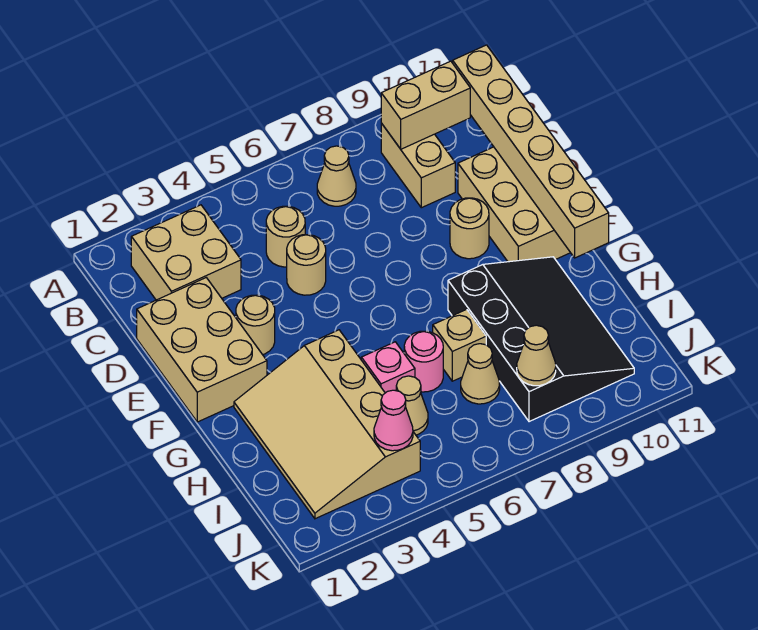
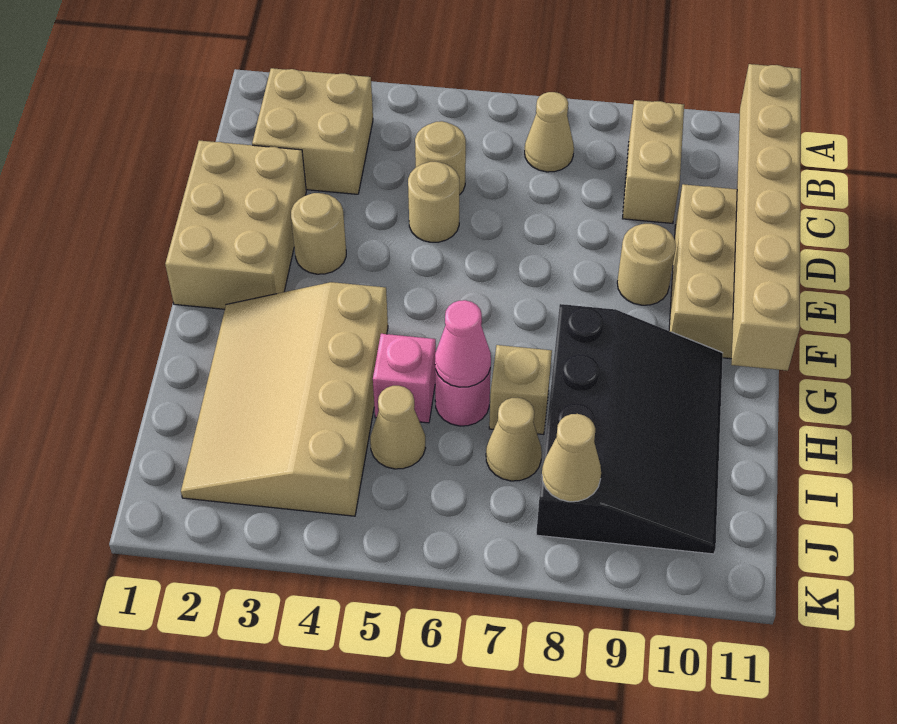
tan brick B9:B10 level 2 -> none
pink cone J4 level 2 -> pink cone H6 level 2

